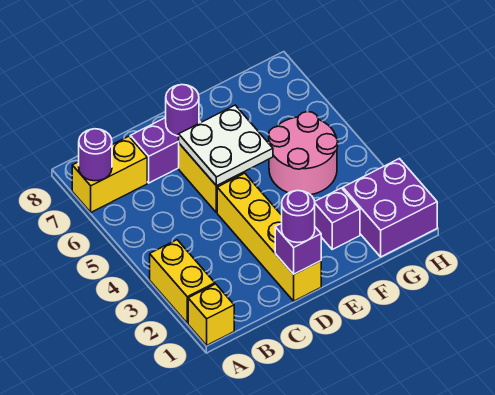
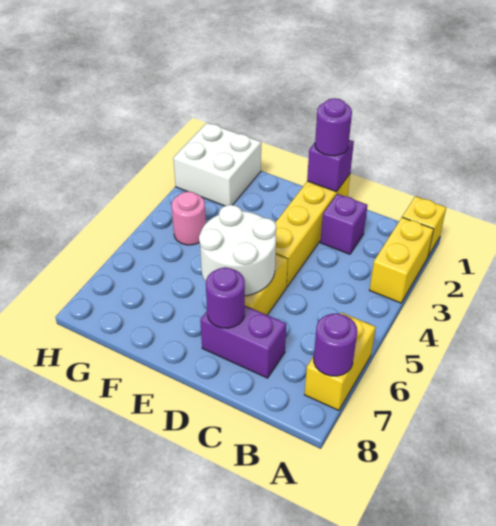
yellow brick A7:B7 level 1 -> yellow brick A6:A7 level 1
white plate D5:E6 level 2 -> white round brick D5:E6 level 2
purple brick F2 level 1 -> purple brick C2 level 1
pink round brick F4:G5 level 1 -> pink round brick G4 level 1
purple brick G1:H2 level 1 -> white brick G1:H2 level 1

